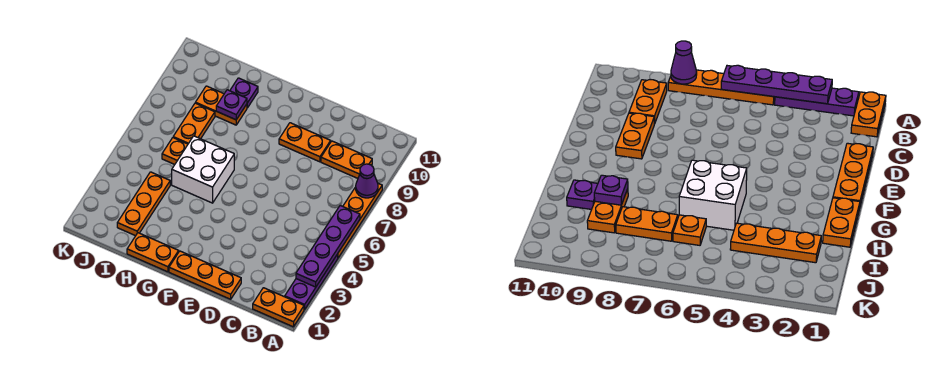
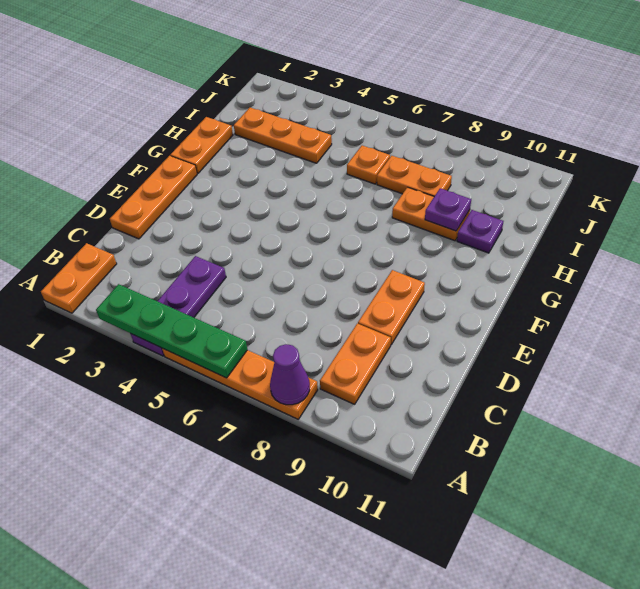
purple plate A2:A4 level 1 -> purple plate A4:C4 level 1
purple plate A3:A6 level 2 -> green plate A3:A6 level 2
white brick G5:H6 level 1 -> none
orange plate H9:I9 level 1 -> orange plate H8:H9 level 1

